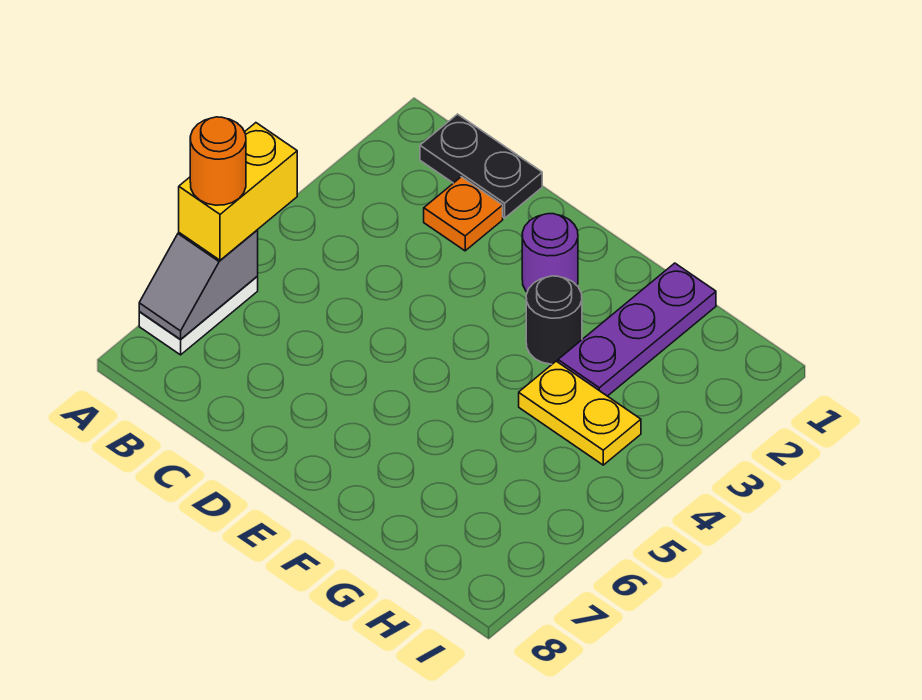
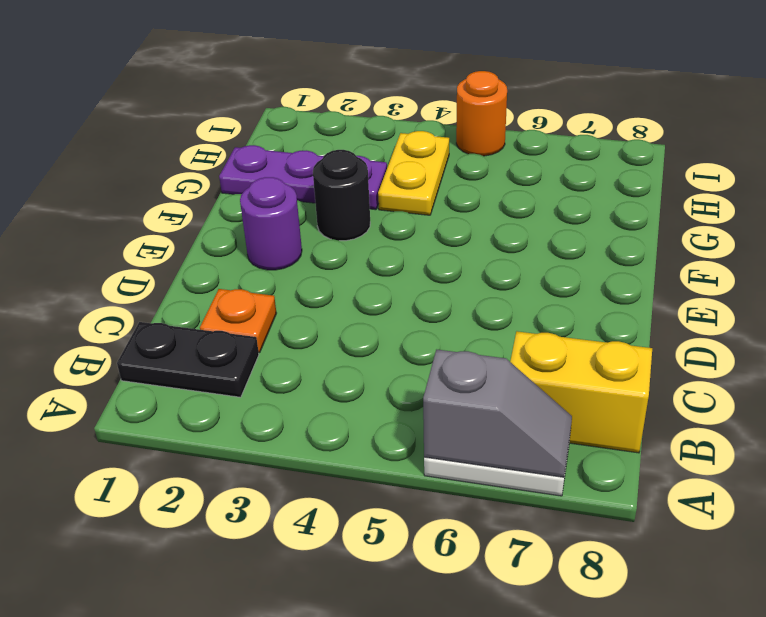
yellow brick A5:A6 level 3 -> yellow brick B7:B8 level 1
orange round brick A6 level 4 -> orange round brick I5 level 1
black plate B1:C1 level 1 -> black plate B1:B2 level 1

